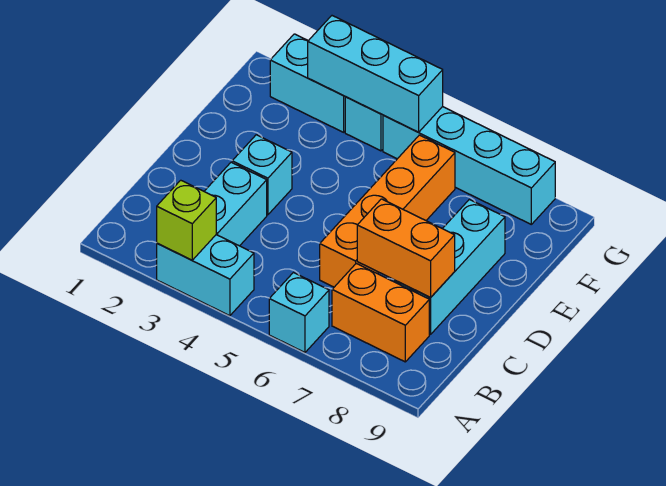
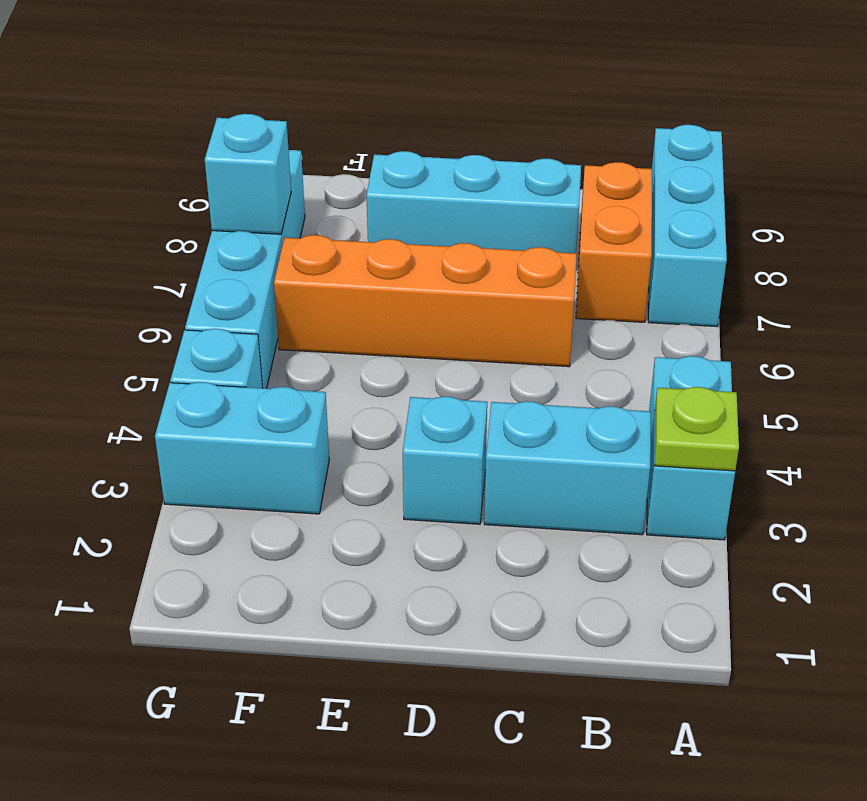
lime brick A3 level 2 -> lime plate A3 level 2
cyan brick A6 level 1 -> cyan brick G7 level 2
orange brick C7:C8 level 2 -> none
cyan brick G2:G3 level 1 -> cyan brick F3:G3 level 1
cyan brick G3:G5 level 2 -> cyan brick A7:A9 level 1

